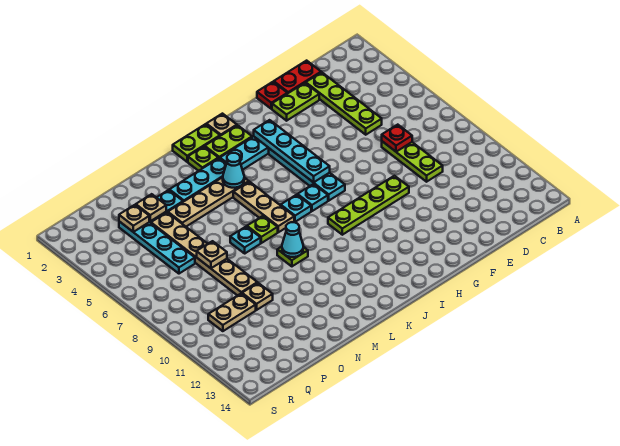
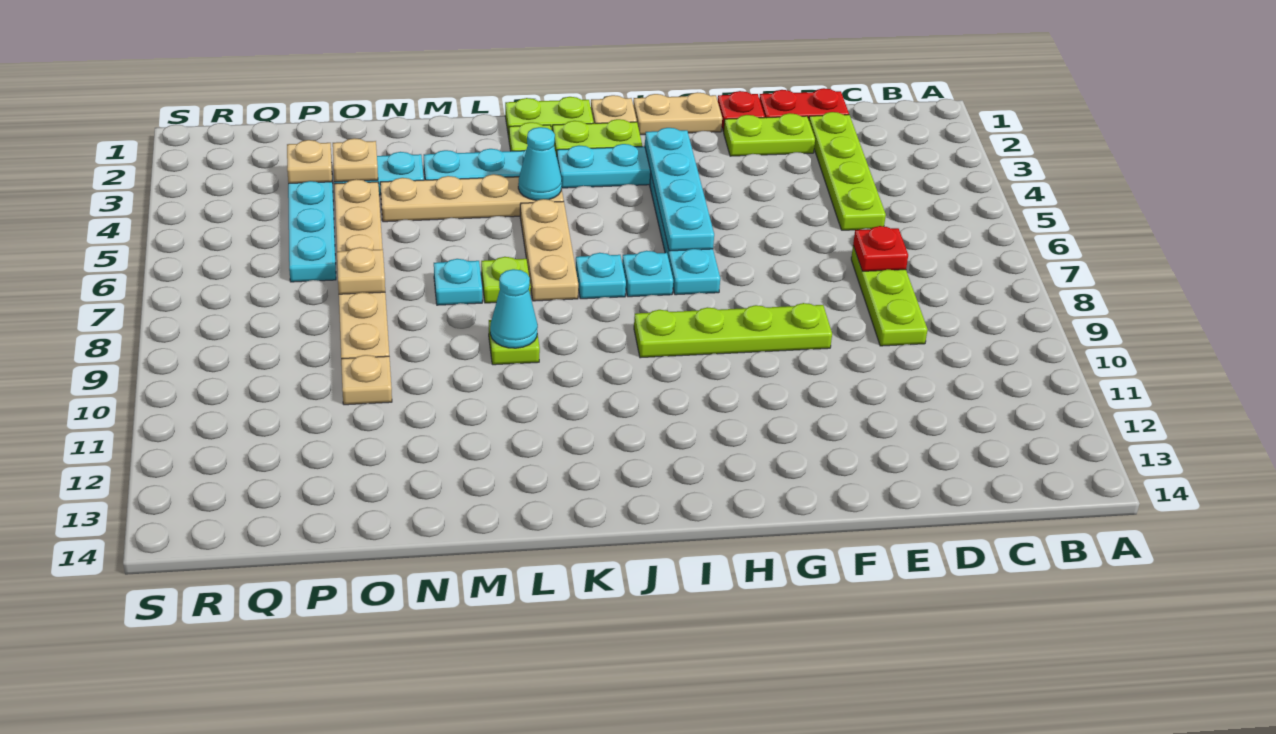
tan plate P10:Q10 level 1 -> tan plate G1:H1 level 1

